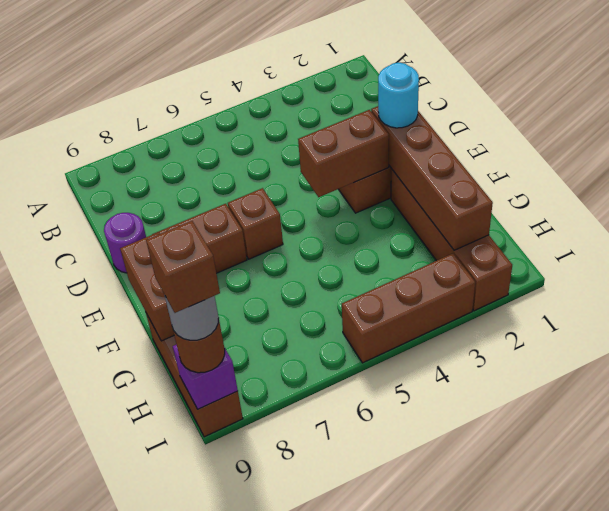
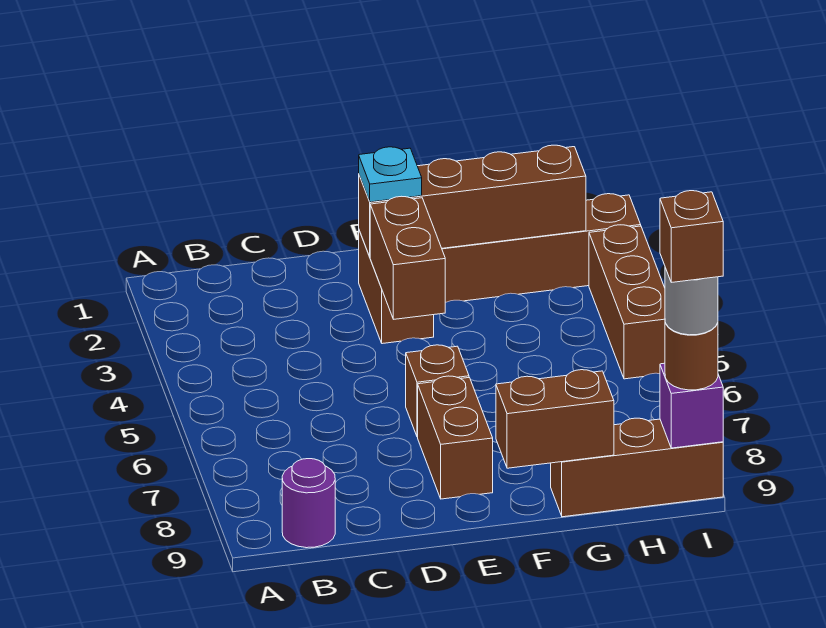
purple round brick D9 level 1 -> purple round brick B9 level 1
cyan round brick E2 level 3 -> cyan plate E2 level 3

